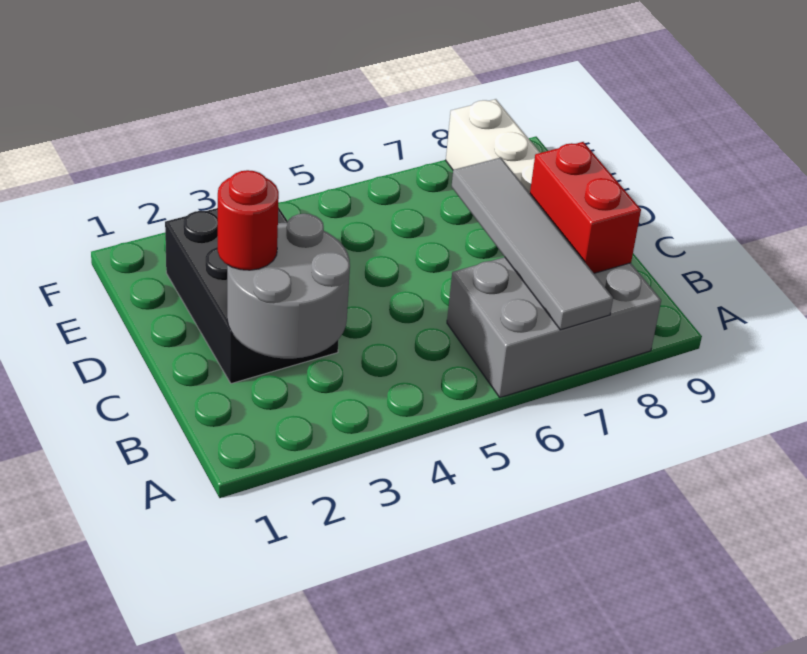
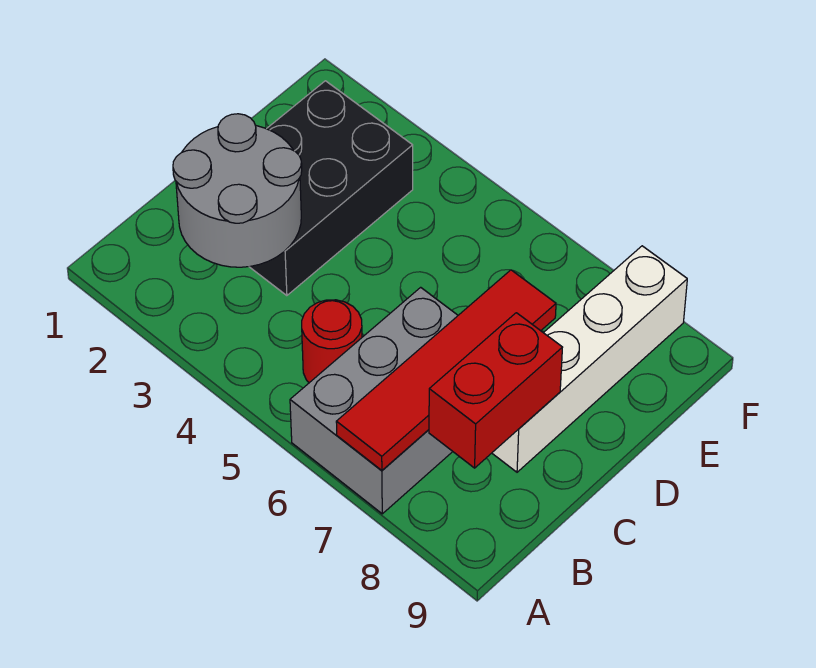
grey brick A6:B8 level 1 -> grey brick A6:C7 level 1
grey tile A7:D7 level 2 -> red tile A7:D7 level 2
red round brick C2 level 3 -> red round brick B5 level 1

